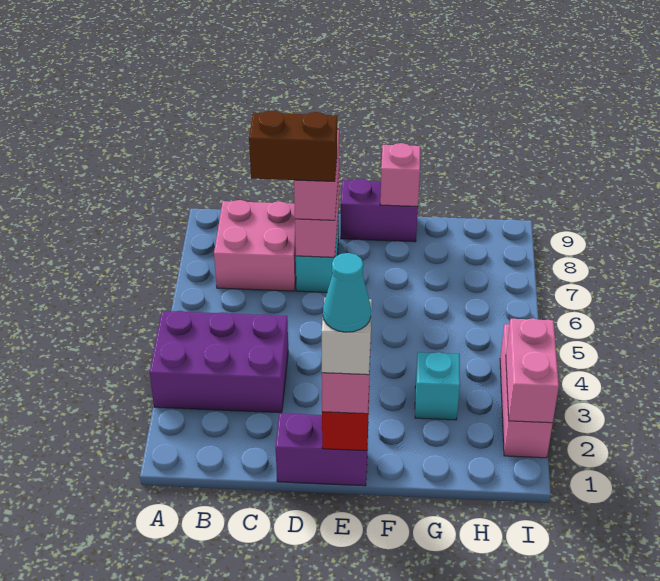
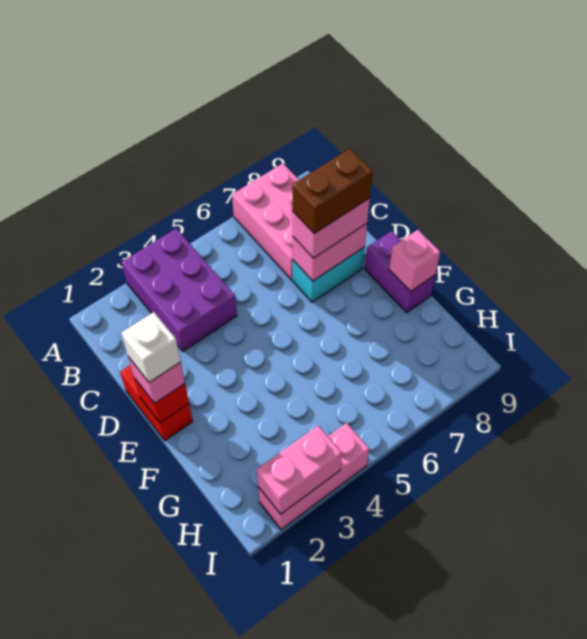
pink brick B7:C8 level 1 -> pink brick A7:C8 level 1
brown brick C7:D7 level 4 -> brown brick D7:D8 level 4
purple brick D1:E1 level 1 -> red brick D1:E1 level 1
cyan cone E1 level 5 -> none
cyan brick G3 level 1 -> none

